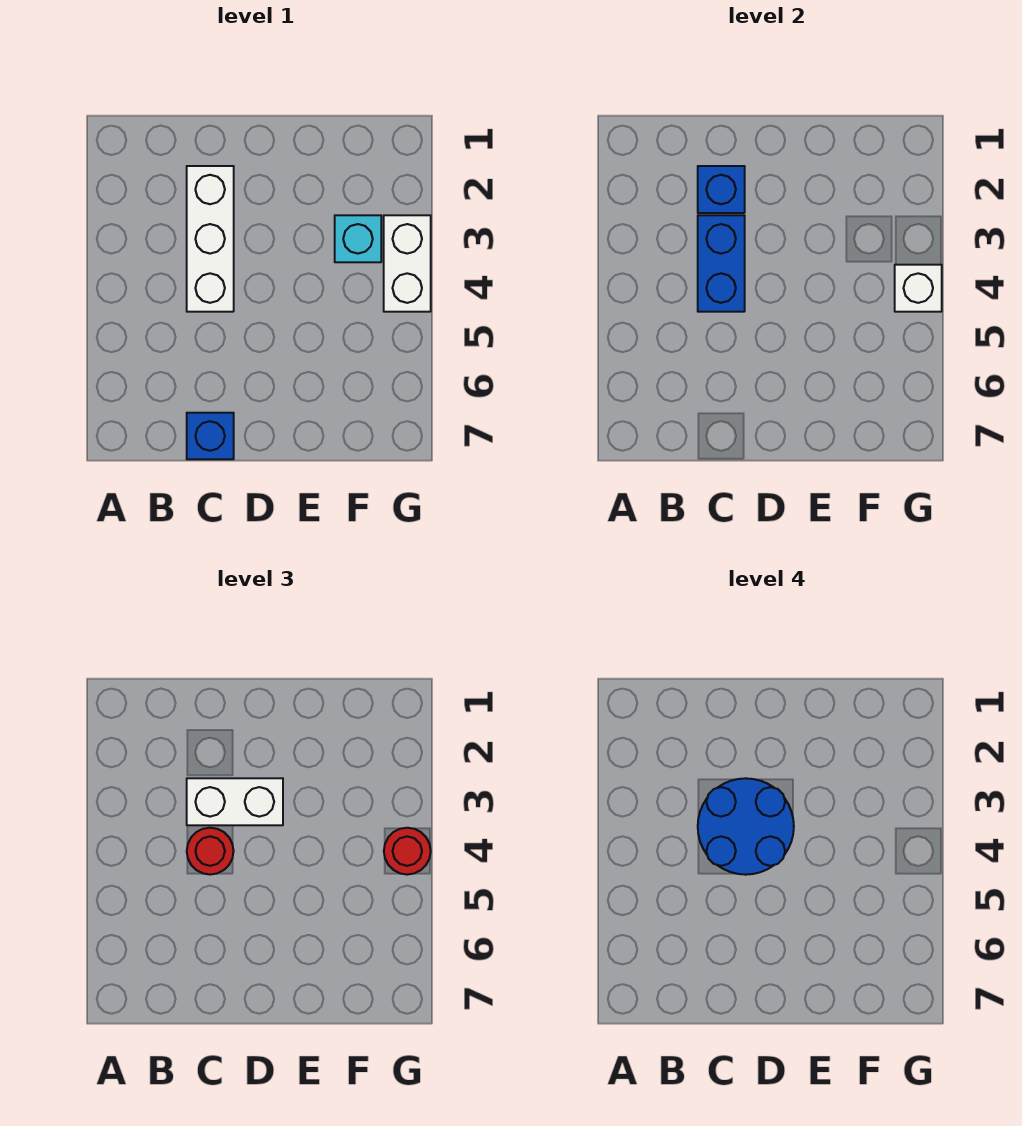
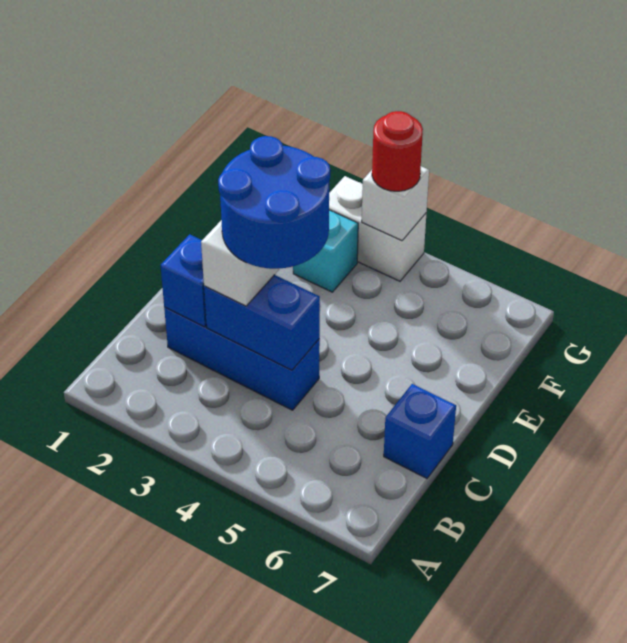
white brick C2:C4 level 1 -> blue brick C2:C4 level 1
red round brick C4 level 3 -> none

